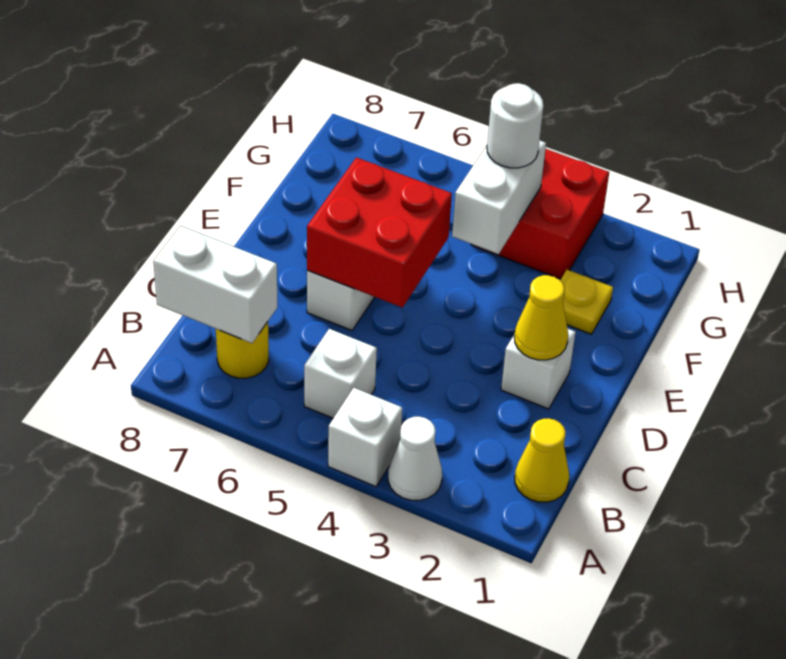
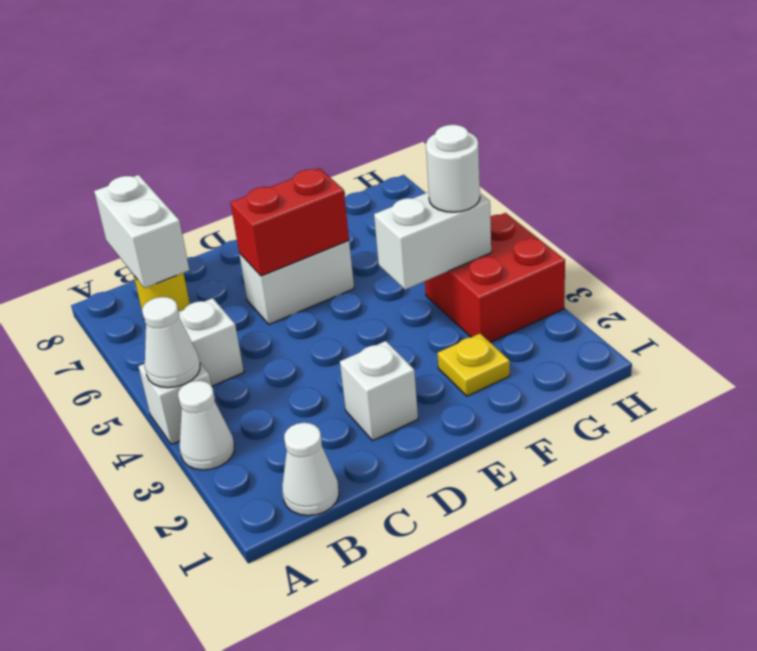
none -> white cone A4 level 2
yellow cone B1 level 1 -> white cone B1 level 1
yellow cone D2 level 2 -> none
red brick D5:E6 level 2 -> red brick D6:E6 level 2

